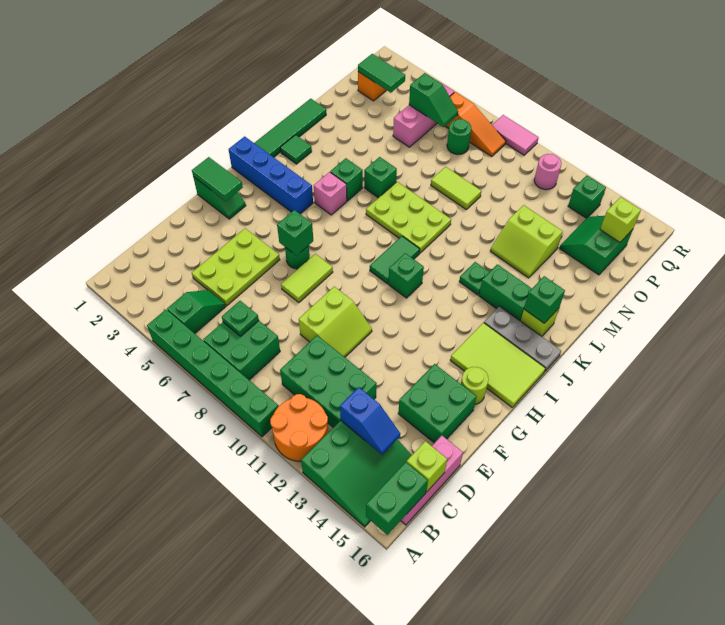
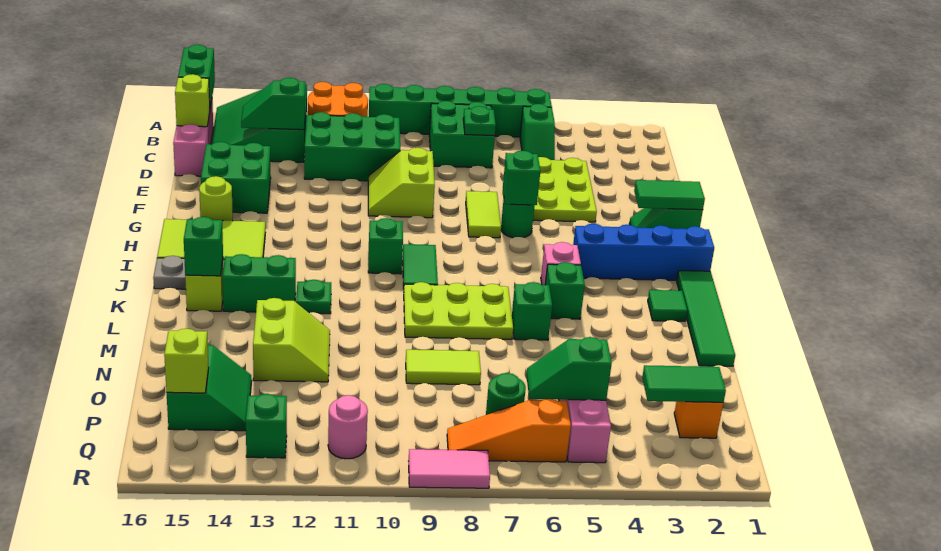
blue slope C13:C14 level 2 top 13 -> green slope C13:C14 level 2 top 13
lime slope M12:N13 level 1 top N -> lime slope M12:N13 level 1 top 13

